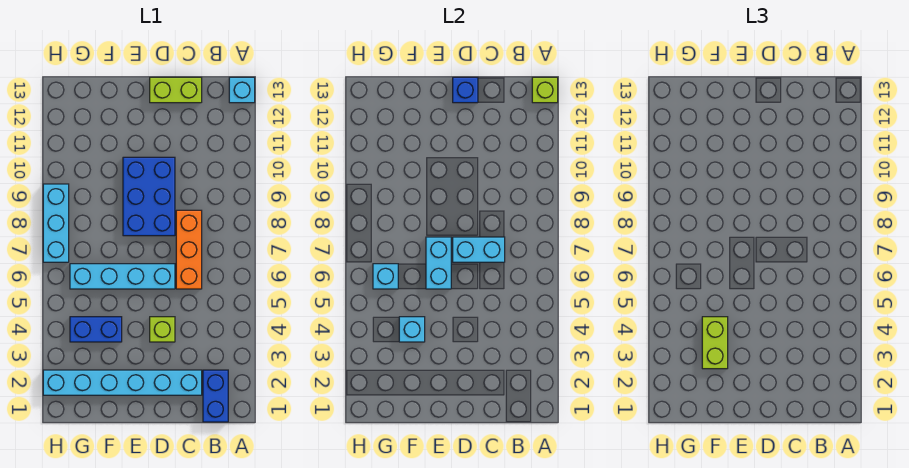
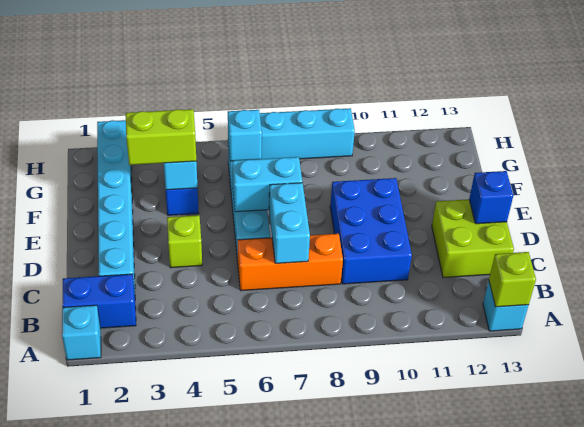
none -> cyan brick A1 level 1
lime brick C13:D13 level 1 -> lime brick C12:D13 level 1
blue brick D8:E10 level 1 -> blue brick C9:E10 level 1

